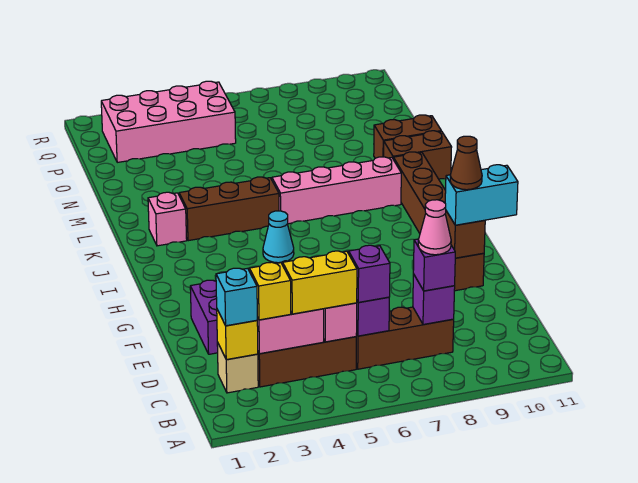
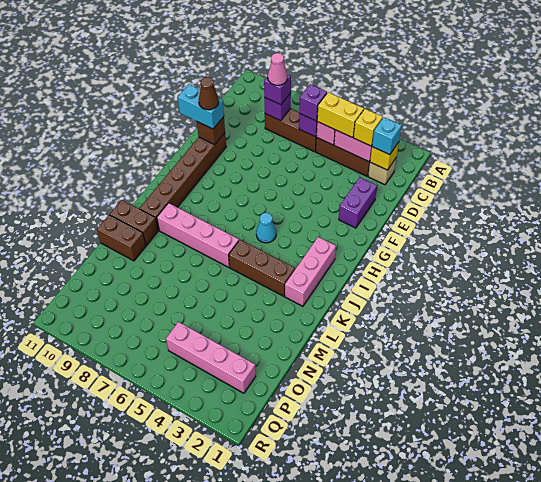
pink brick K2 level 1 -> pink brick I2:K2 level 1
pink brick P2:Q5 level 1 -> pink brick P2:P5 level 1

